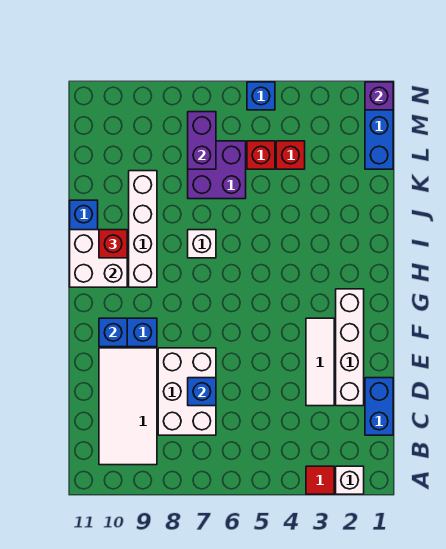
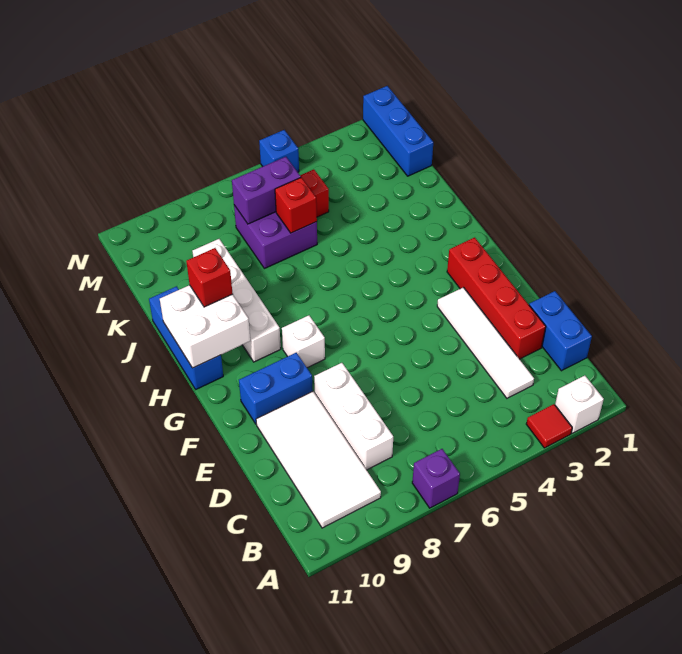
white brick C7:E8 level 1 -> white brick C8:E8 level 1
white brick D2:G2 level 1 -> red brick D2:G2 level 1
white tile D3:F3 level 1 -> white tile C3:F3 level 1
blue brick D7 level 2 -> none
blue brick F10 level 2 -> none
white brick I7 level 1 -> white brick G8 level 1
red brick L4 level 1 -> red brick K6 level 2
purple brick L7:M7 level 2 -> purple brick L6:L7 level 2
purple brick N1 level 2 -> purple brick A7 level 1

